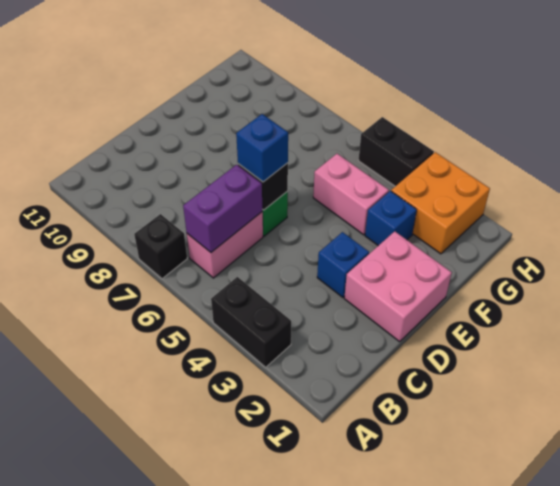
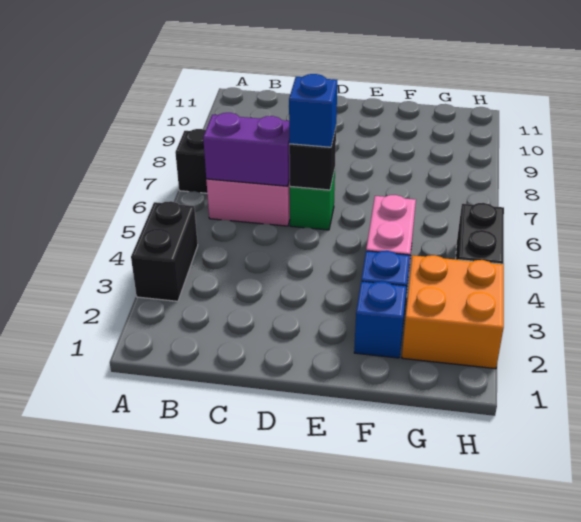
pink brick D1:E2 level 1 -> none
blue brick D3 level 1 -> blue brick F2 level 1

